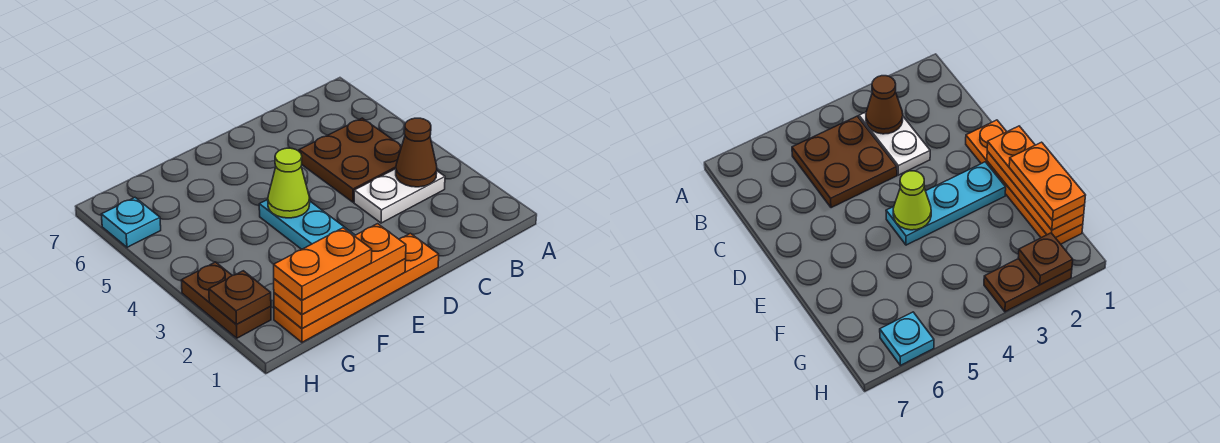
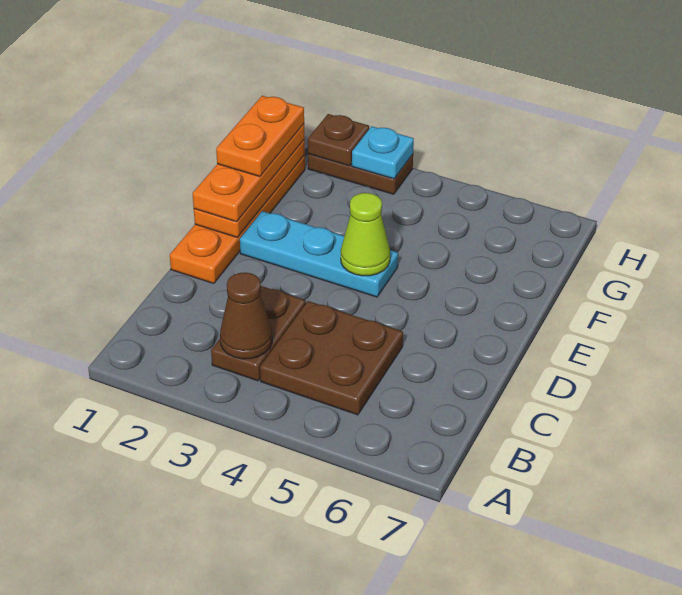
white plate B3:C3 level 1 -> brown plate B3:C3 level 1
cyan plate H6 level 1 -> cyan plate H3 level 2

